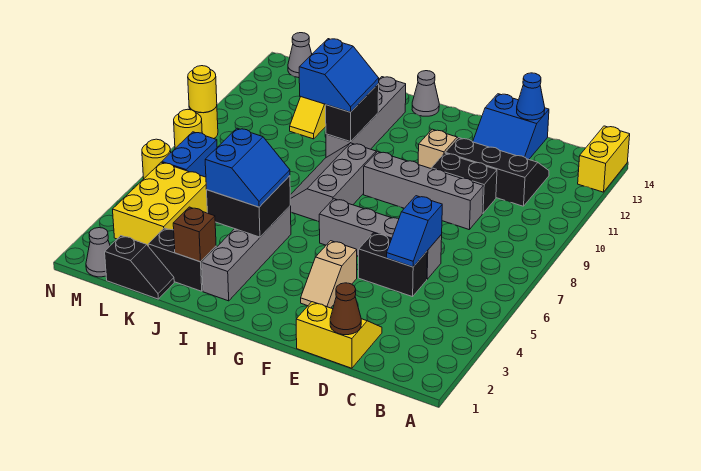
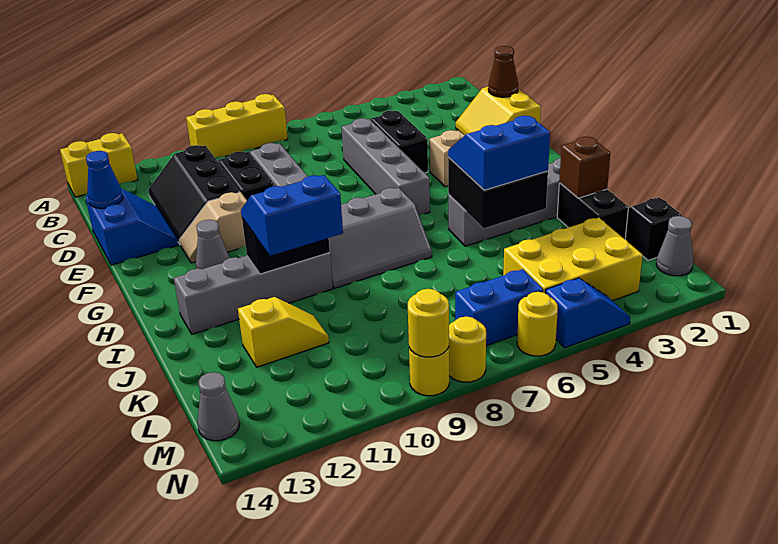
none -> yellow brick A8:A10 level 1
blue slope D5:D6 level 2 top 6 -> blue slope N4:N5 level 1 top 5
grey cone H14 level 1 -> grey cone G12 level 1

